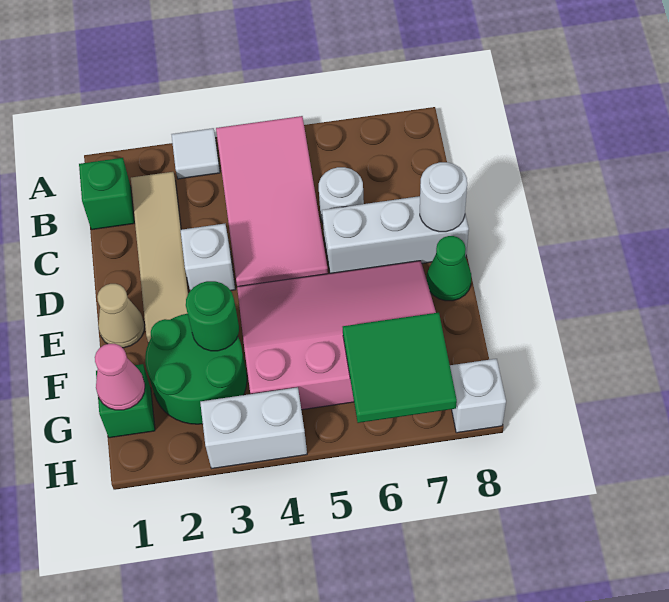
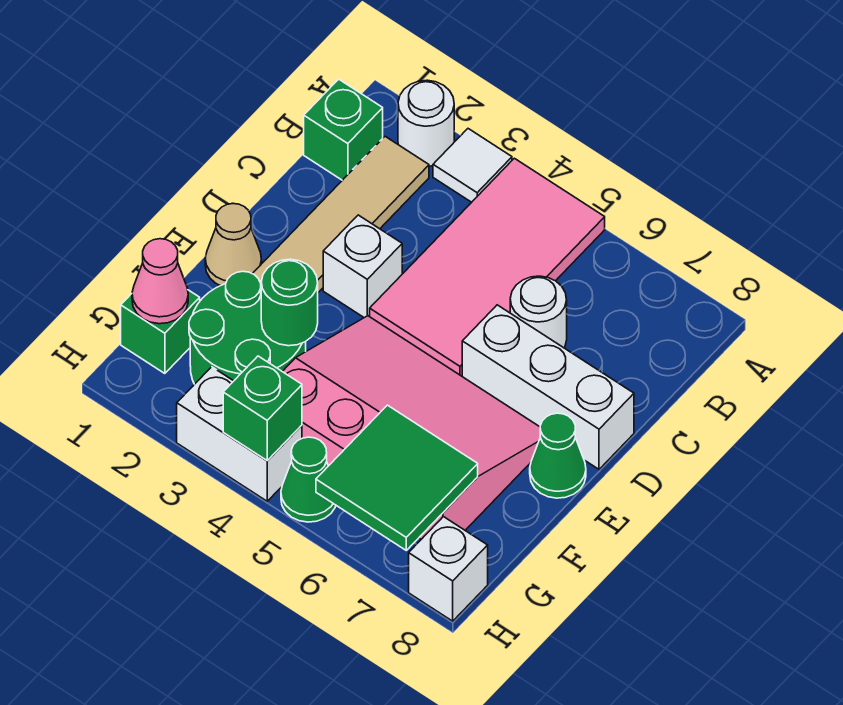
white round brick D8 level 2 -> white round brick A2 level 1
none -> green brick H4 level 2
none -> green cone H5 level 1

